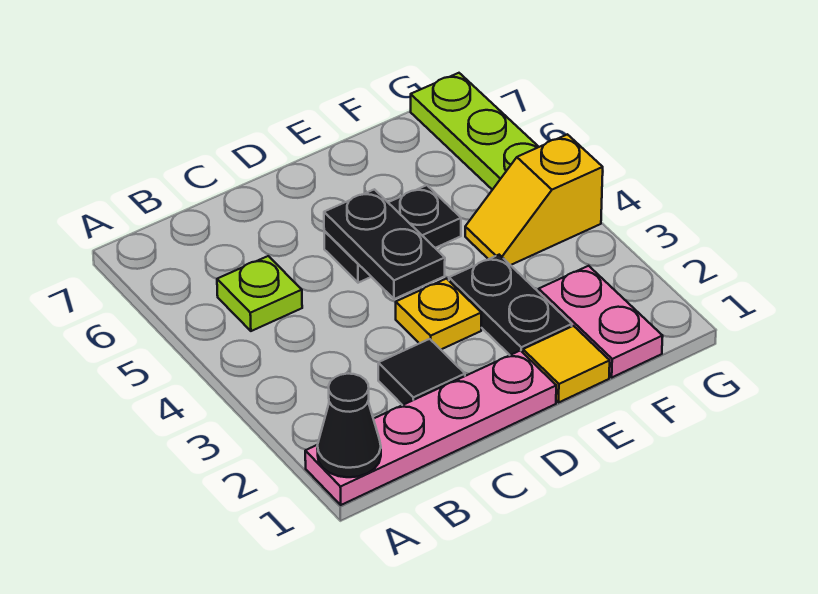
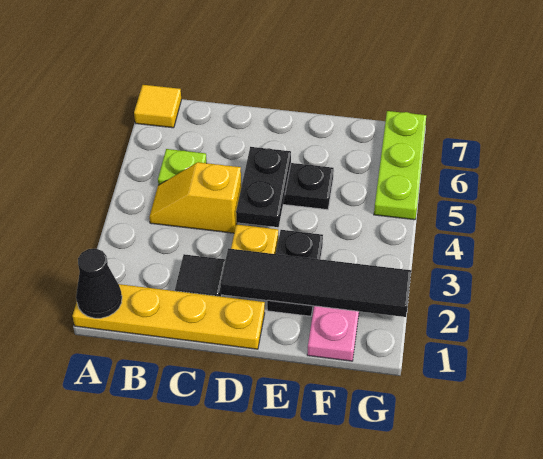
pink plate A1:D1 level 1 -> yellow plate A1:D1 level 1
none -> black tile D2:G2 level 2
yellow tile E1 level 1 -> yellow tile A7 level 1
yellow slope F4:G4 level 1 top G -> yellow slope B4:C4 level 1 top C

